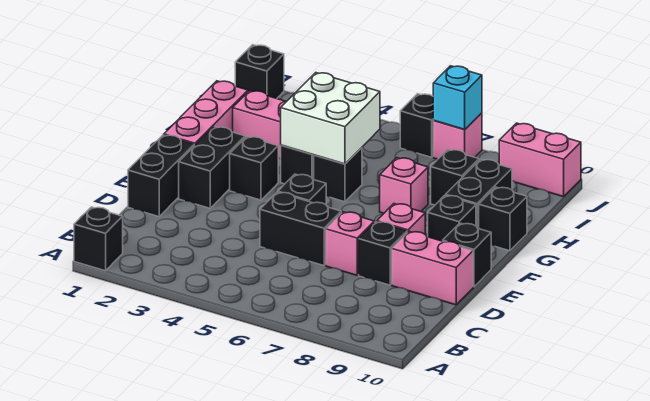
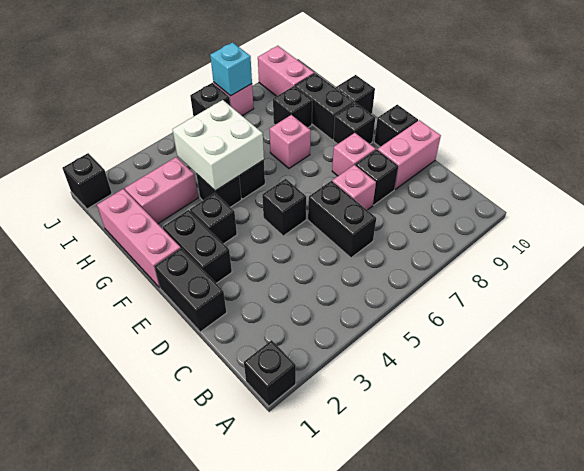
black brick D5:D6 level 1 -> black brick C6:D6 level 1
pink brick J9:J10 level 1 -> pink brick I9:J9 level 1

